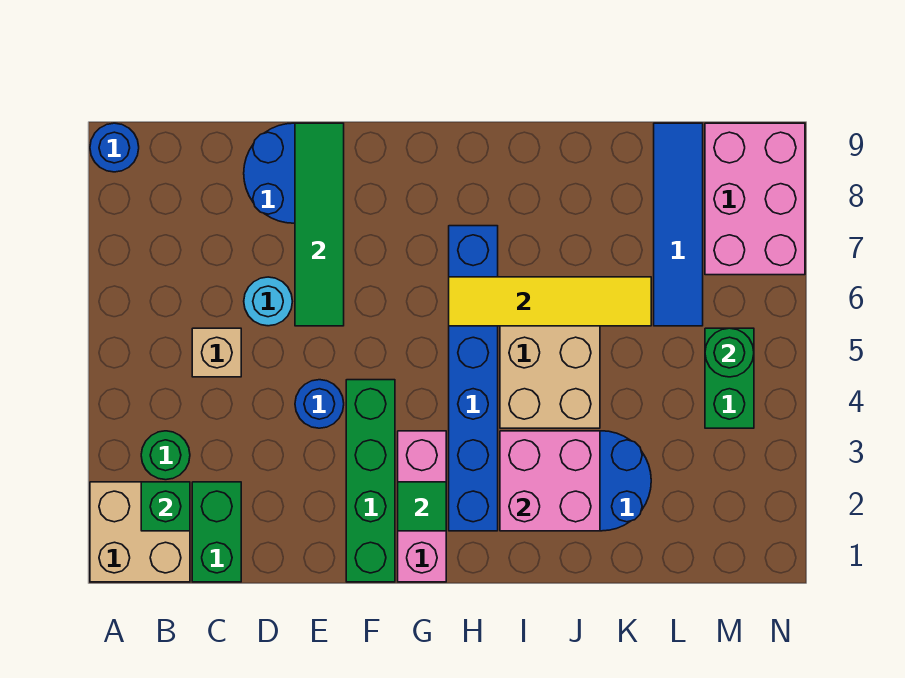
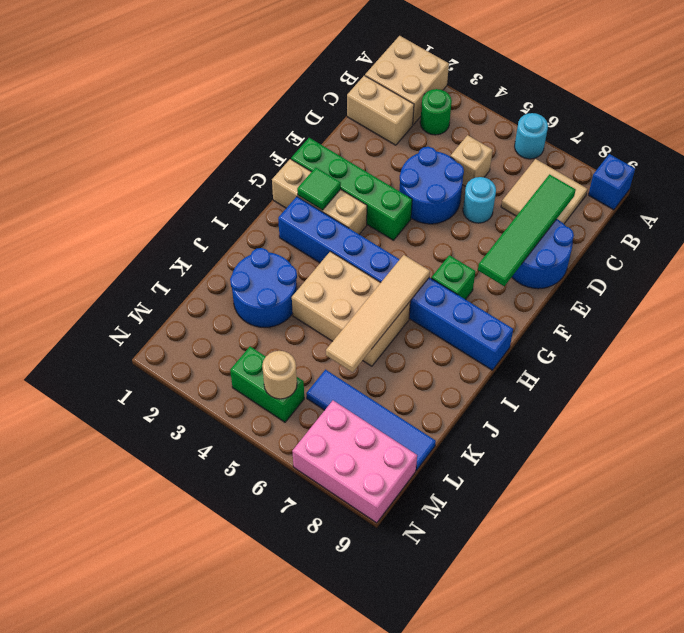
none -> cyan round brick A6 level 1
blue round brick A9 level 1 -> blue brick A9 level 1
green brick B2 level 2 -> green brick G7 level 1
none -> tan tile B7:C8 level 1
green brick C1:C2 level 1 -> tan brick C1:C2 level 1
blue round brick E4 level 1 -> blue round brick D4:E5 level 1
green tile E6:E9 level 2 -> green tile C8:F8 level 2
pink brick G1:G3 level 1 -> tan brick G1:G3 level 1
blue brick H2:H7 level 1 -> blue brick H2:H9 level 1
yellow tile H6:K6 level 2 -> tan tile H6:K6 level 2
pink brick I2:J3 level 2 -> none
green round brick M5 level 2 -> tan round brick M5 level 2

